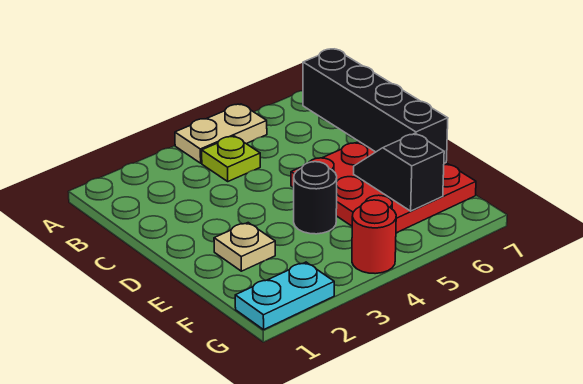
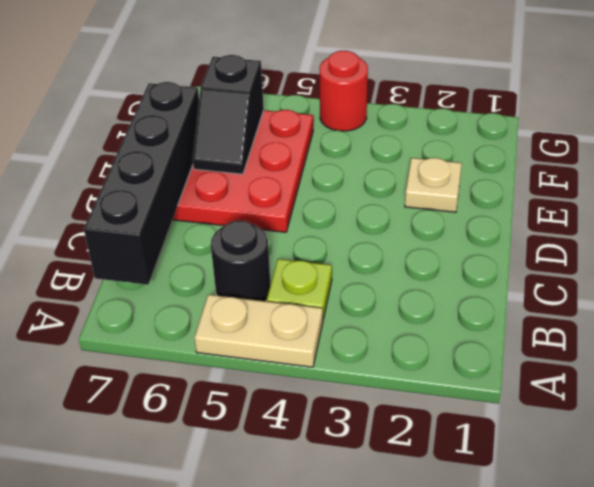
black round brick E4 level 1 -> black round brick B5 level 1
cyan plate G1:G2 level 1 -> none

